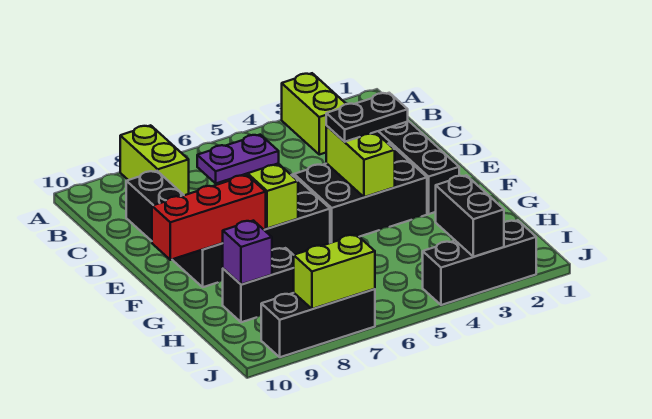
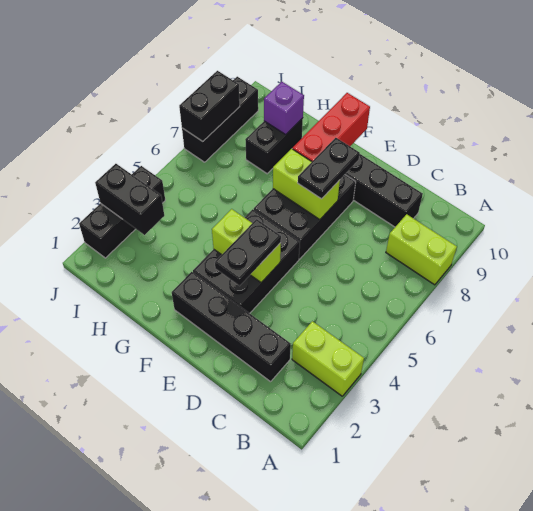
purple plate E7:E8 level 3 -> black plate E7:E8 level 3
lime brick J7:J8 level 2 -> black brick J7:J8 level 2

